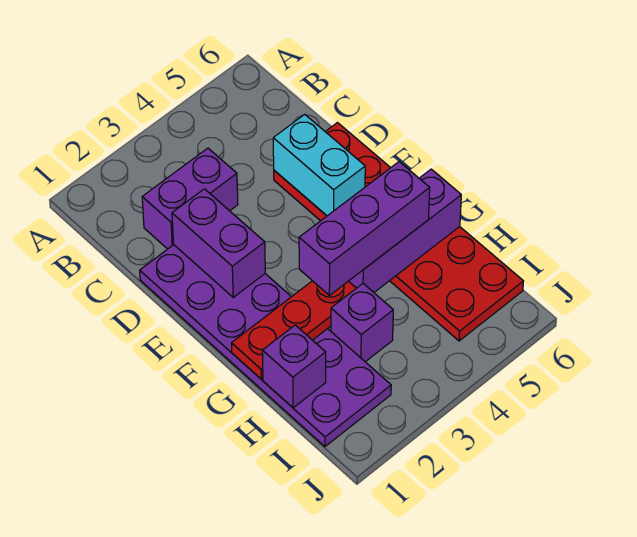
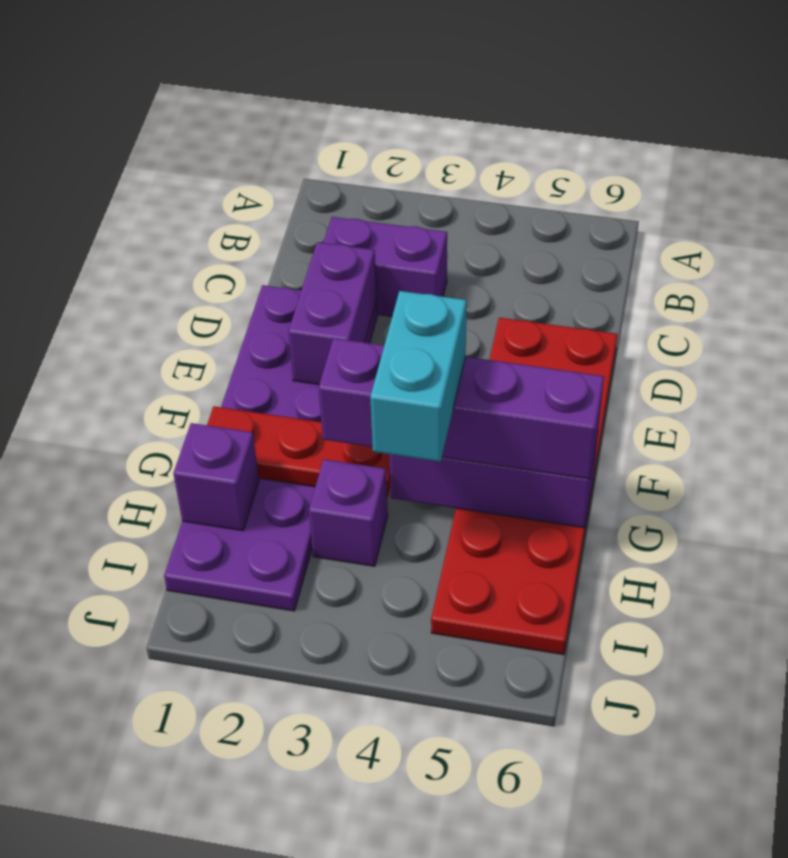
cyan brick D5:E5 level 2 -> cyan brick G4:H4 level 4
purple brick G3:G5 level 3 -> purple brick G3:G6 level 3

